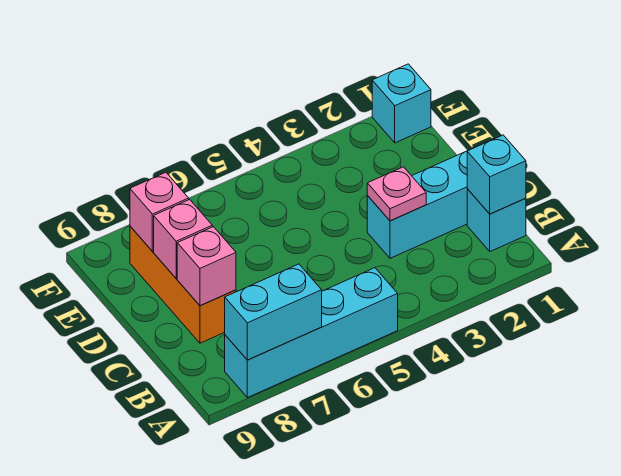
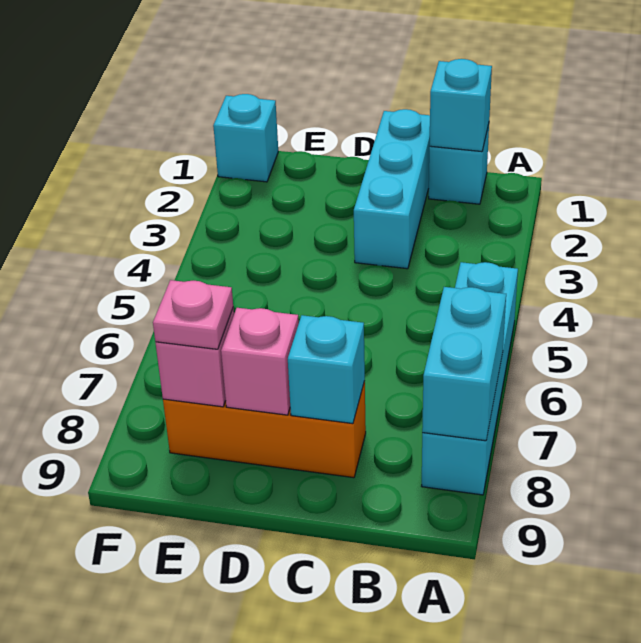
pink plate C3 level 2 -> pink plate E8 level 3
pink brick C8 level 2 -> cyan brick C8 level 2

